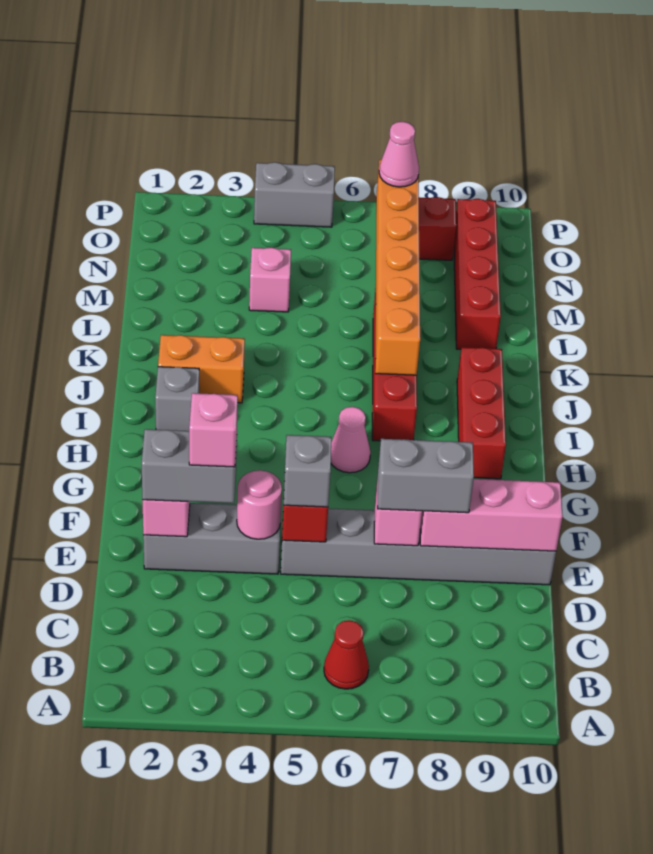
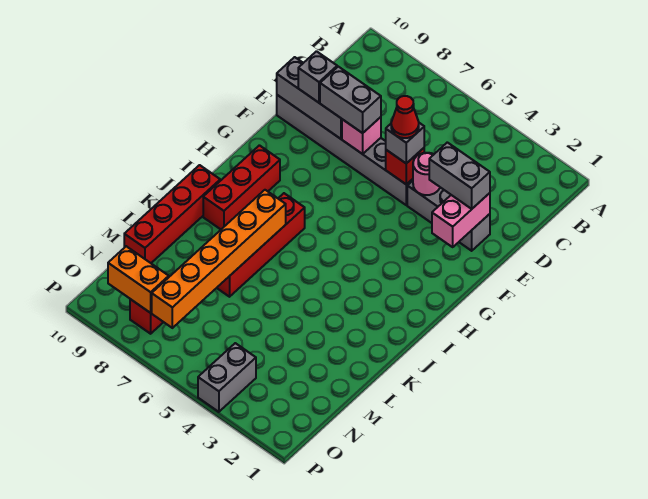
red cone B6 level 1 -> red cone E5 level 4
pink brick E3 level 4 -> none
pink brick E8:E10 level 2 -> grey brick E8:E10 level 2
pink cone H6 level 1 -> none
grey brick I2 level 1 -> grey brick E9 level 3
orange brick J2:J3 level 1 -> orange brick O8:O9 level 2
red brick L9:O9 level 1 -> red brick J10:M10 level 1
pink brick M4 level 1 -> none
pink cone O7 level 3 -> none
grey brick P4:P5 level 1 -> grey brick O4:P4 level 1

